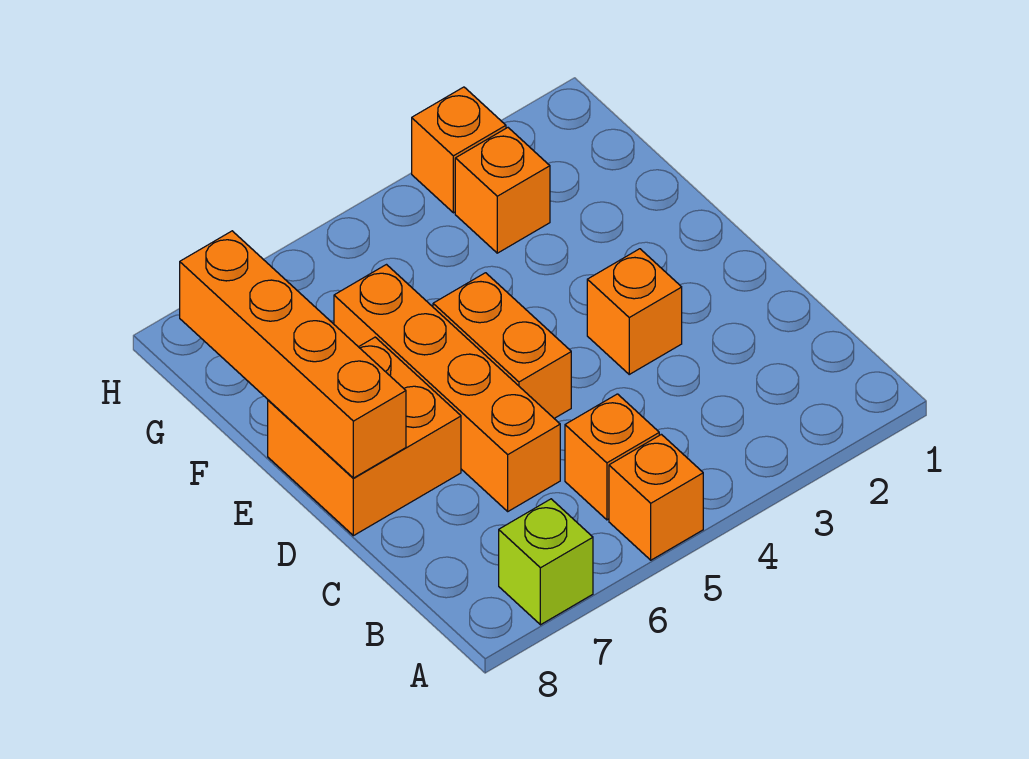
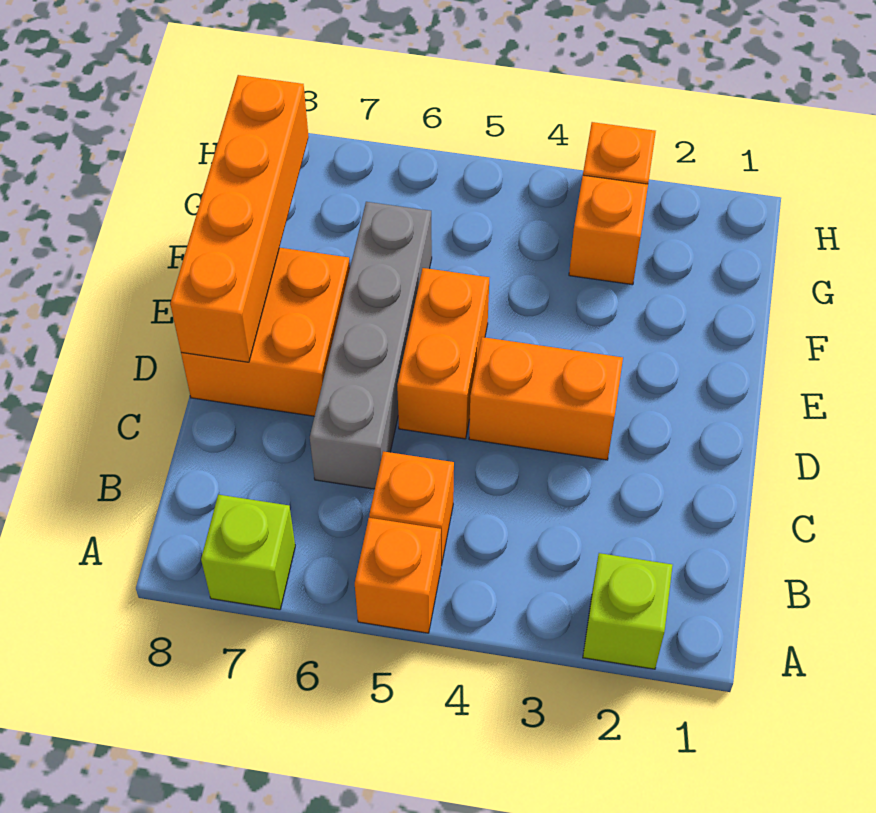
none -> lime brick A2 level 1
orange brick C6:F6 level 1 -> grey brick C6:F6 level 1
orange brick D3 level 1 -> orange brick D3:D4 level 1

